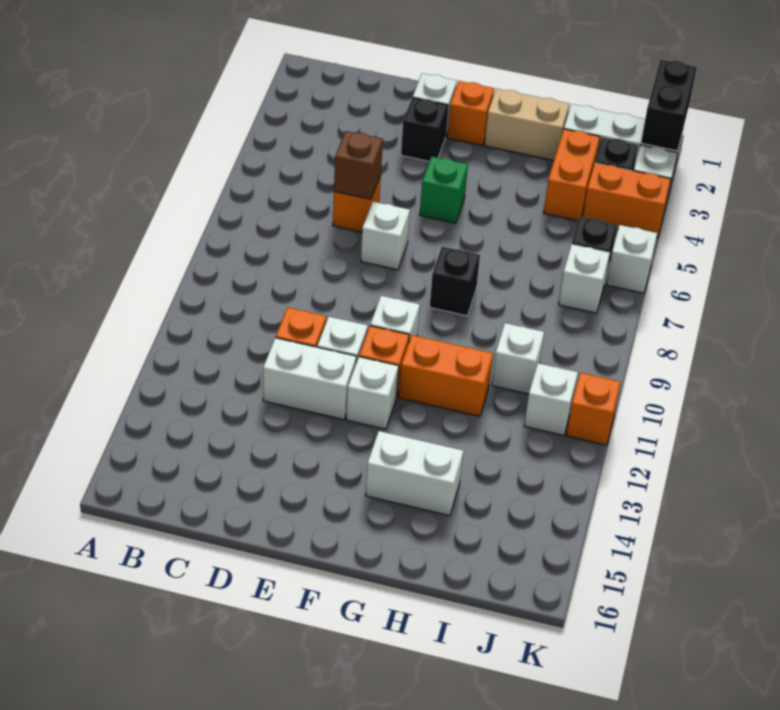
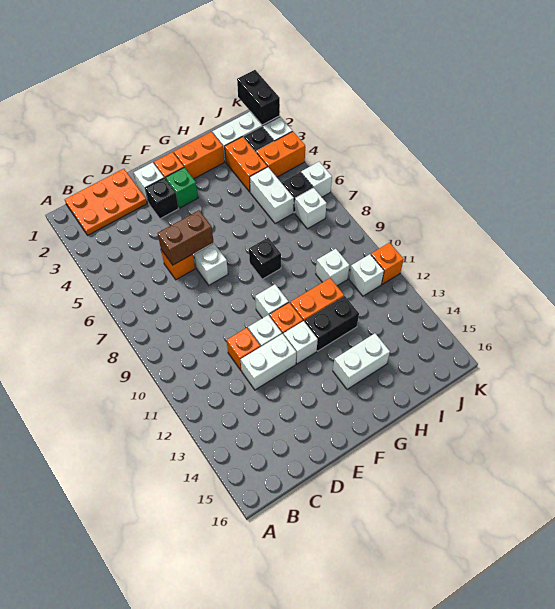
none -> orange plate B1:D2 level 1
brown brick D6 level 2 -> brown brick D6:E6 level 2
green brick F5 level 1 -> green brick F3 level 1
tan brick G2:H2 level 1 -> orange brick G2:H2 level 1
none -> black brick G12:H12 level 1
none -> white brick I5:I6 level 1

